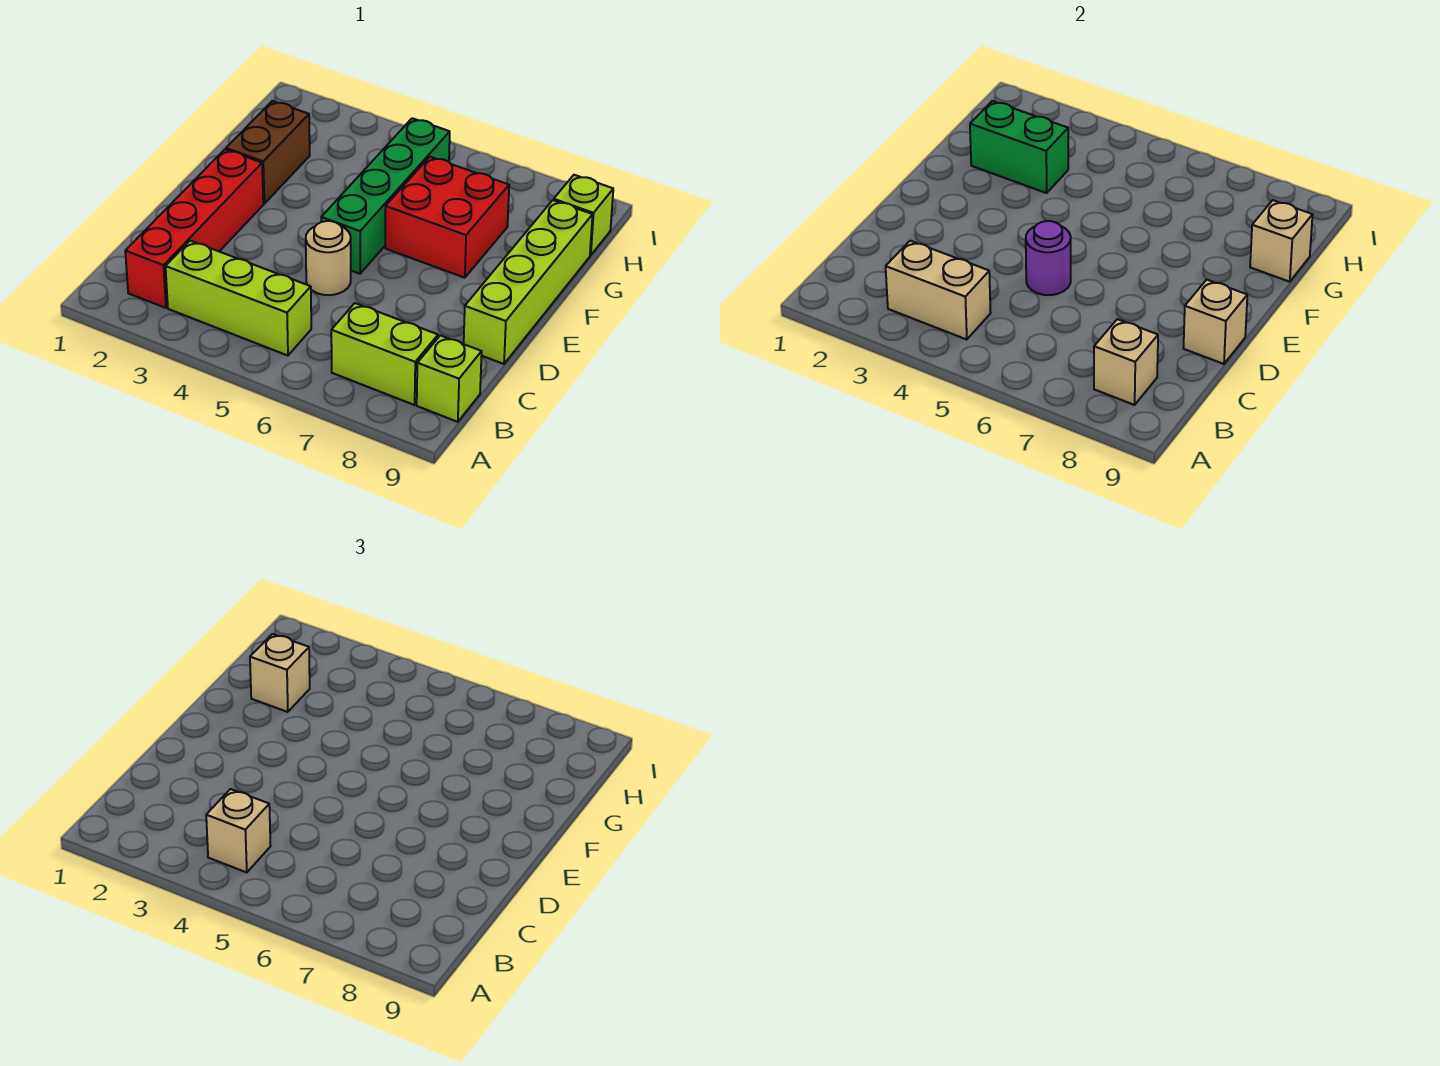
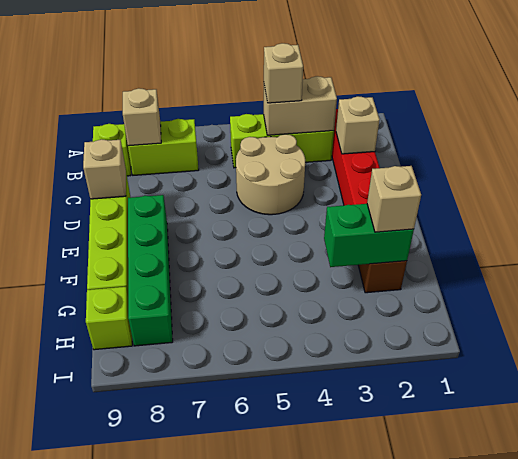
tan round brick D5 level 1 -> tan round brick C4:D5 level 1
purple round brick D5 level 2 -> none
green brick E5:H5 level 1 -> green brick E8:H8 level 1
red brick F6:G7 level 1 -> none
tan brick G9 level 2 -> tan brick C2 level 2

